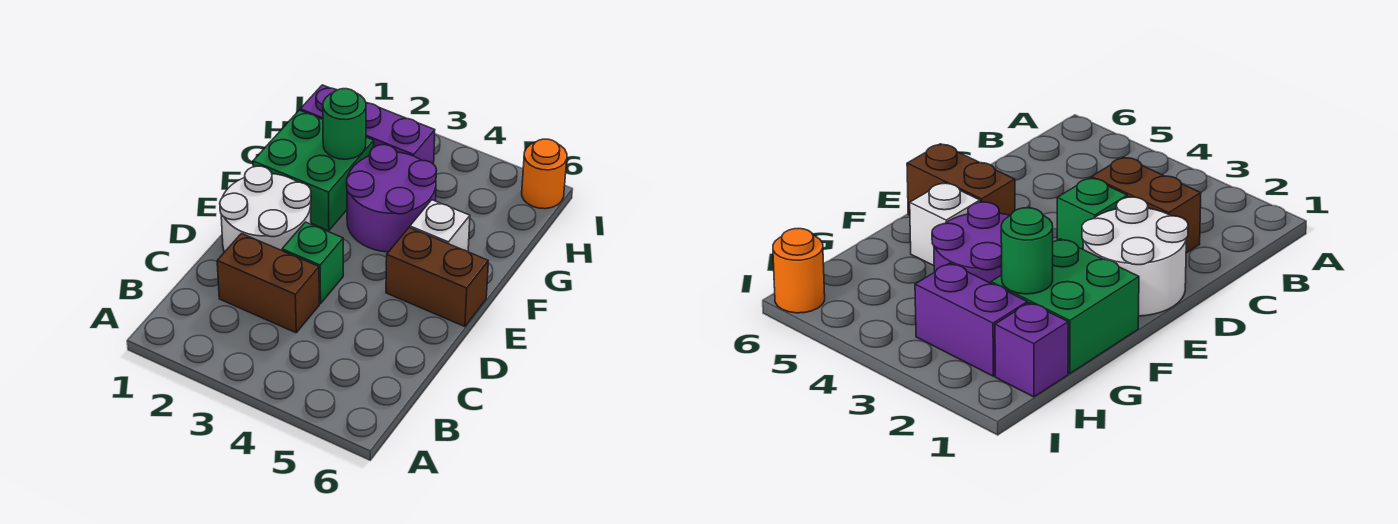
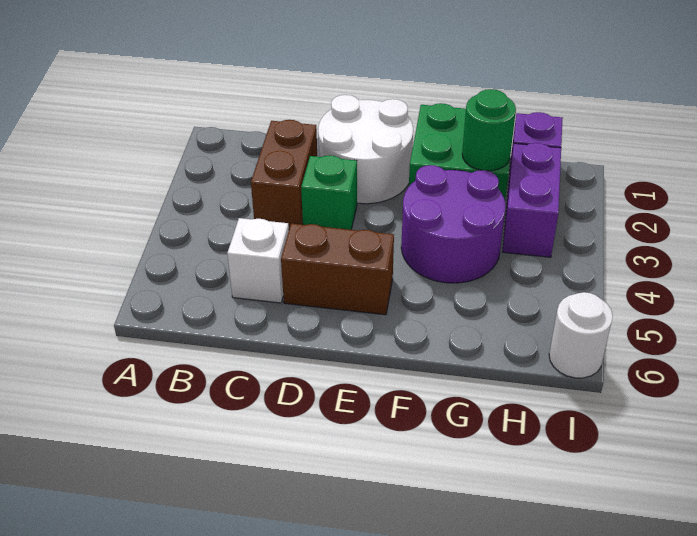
brown brick E5:E6 level 1 -> brown brick D5:E5 level 1
white brick F5 level 1 -> white brick C5 level 1
orange round brick I6 level 1 -> white round brick I6 level 1

